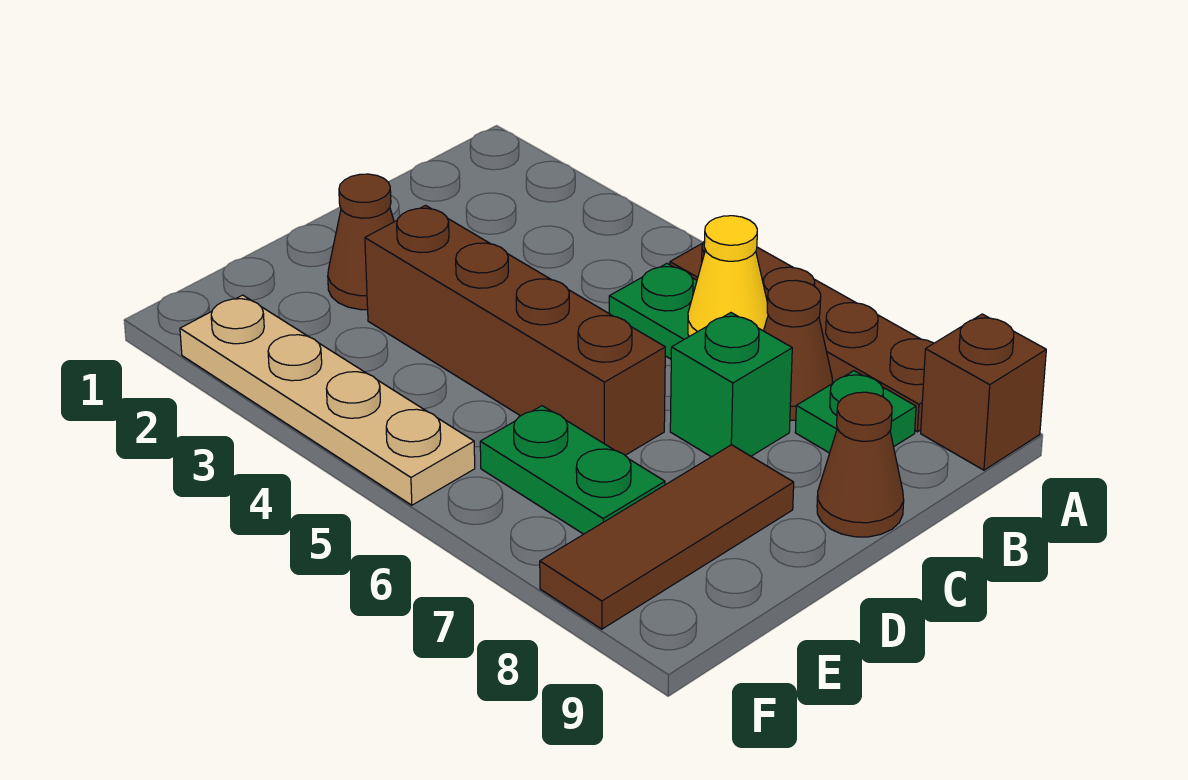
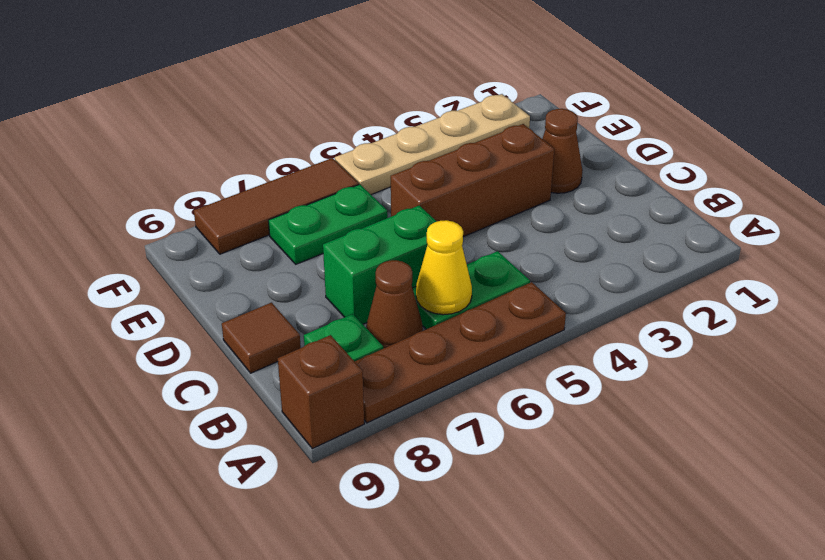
green brick C7 level 1 -> green brick C6:C7 level 1
brown cone C9 level 1 -> brown tile C9 level 1
brown brick D3:D6 level 1 -> brown brick D3:D5 level 1
brown tile D8:F8 level 1 -> brown tile F6:F8 level 1

